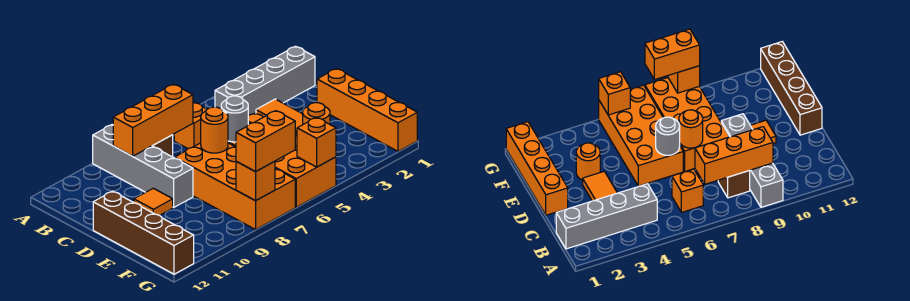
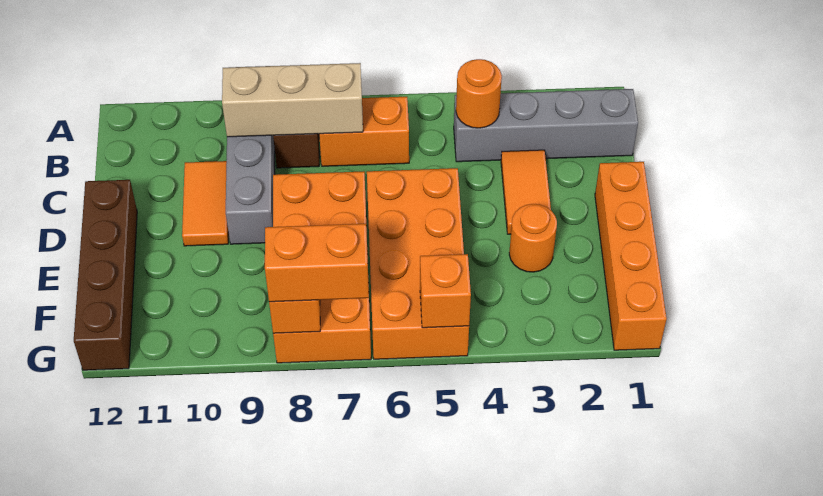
orange brick B6 level 1 -> orange brick B6:B7 level 1
orange brick B7:B9 level 2 -> tan brick B7:B9 level 2
grey round brick D6 level 2 -> none
orange round brick D7 level 2 -> orange round brick B4 level 2
orange tile D10 level 1 -> orange tile C10:D10 level 1

